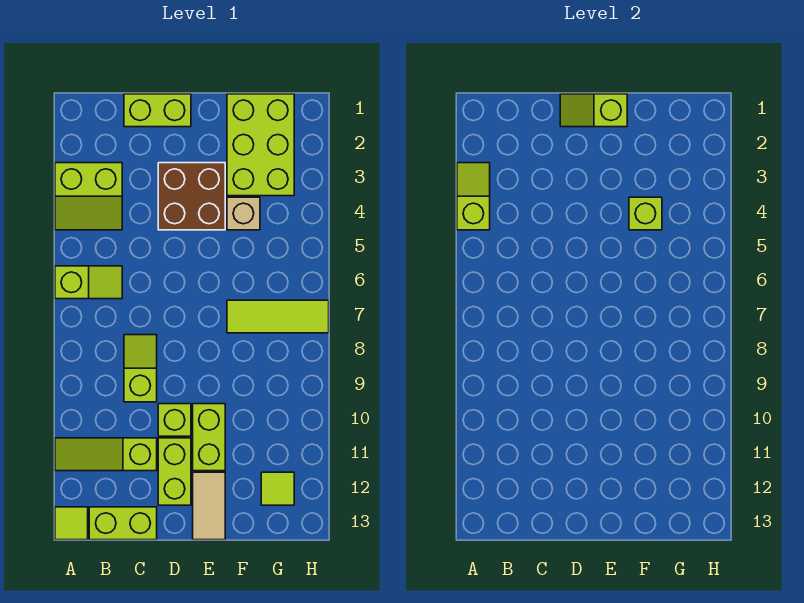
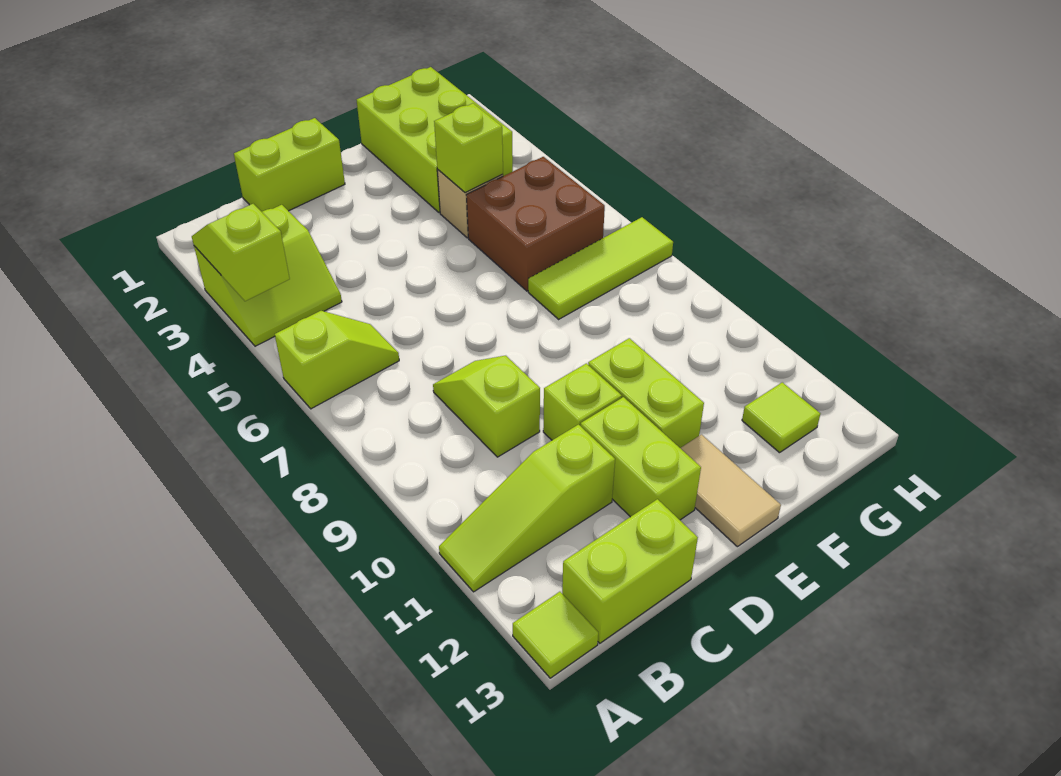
lime slope D1:E1 level 2 top E -> none
brown brick D3:E4 level 1 -> brown brick F5:G6 level 1

